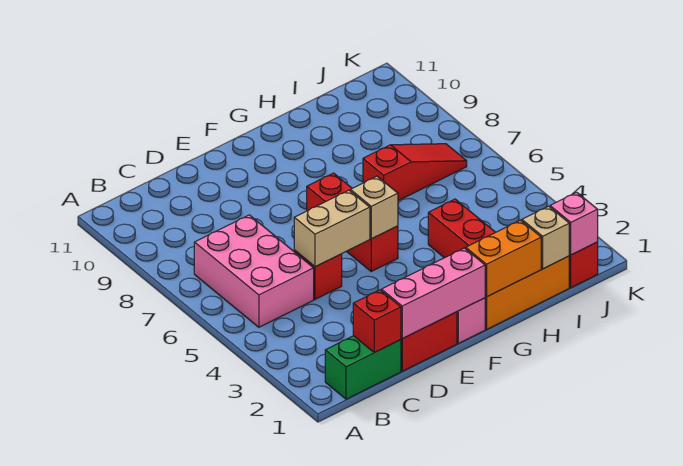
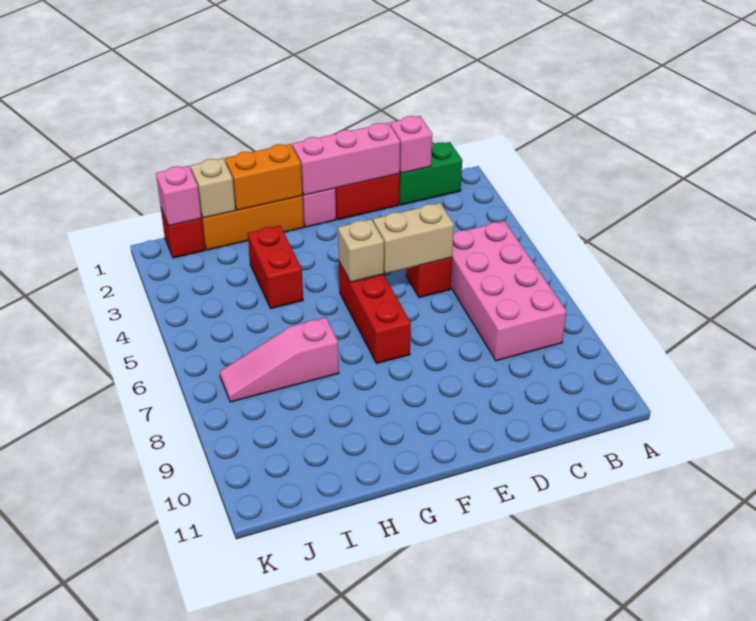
pink brick B5:C7 level 1 -> pink brick B5:C8 level 1
red brick C1 level 2 -> pink brick C1 level 2
red slope H7:J7 level 1 top H -> pink slope H7:J7 level 1 top H

